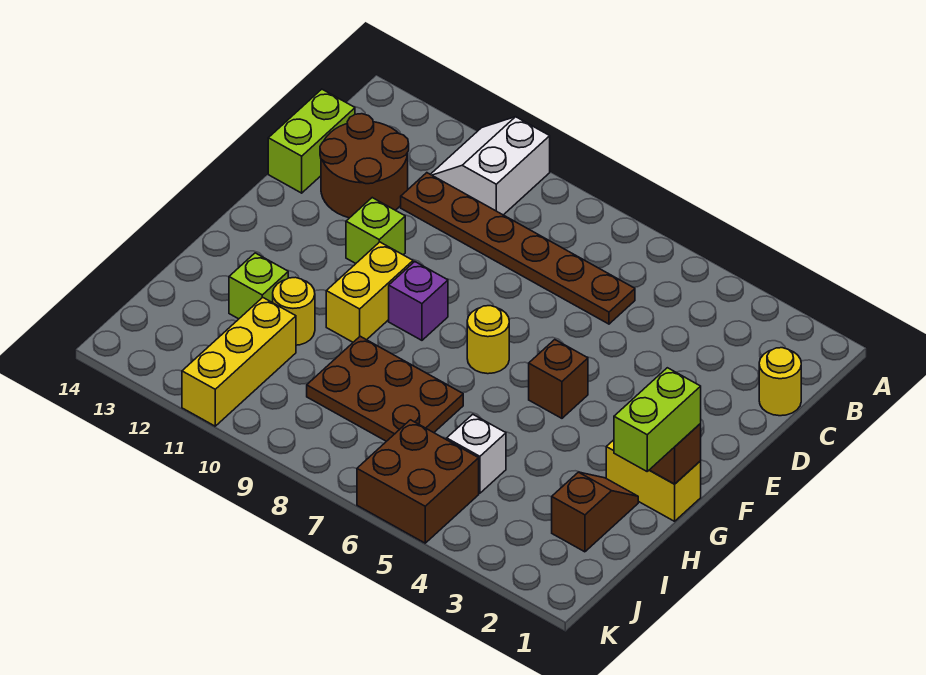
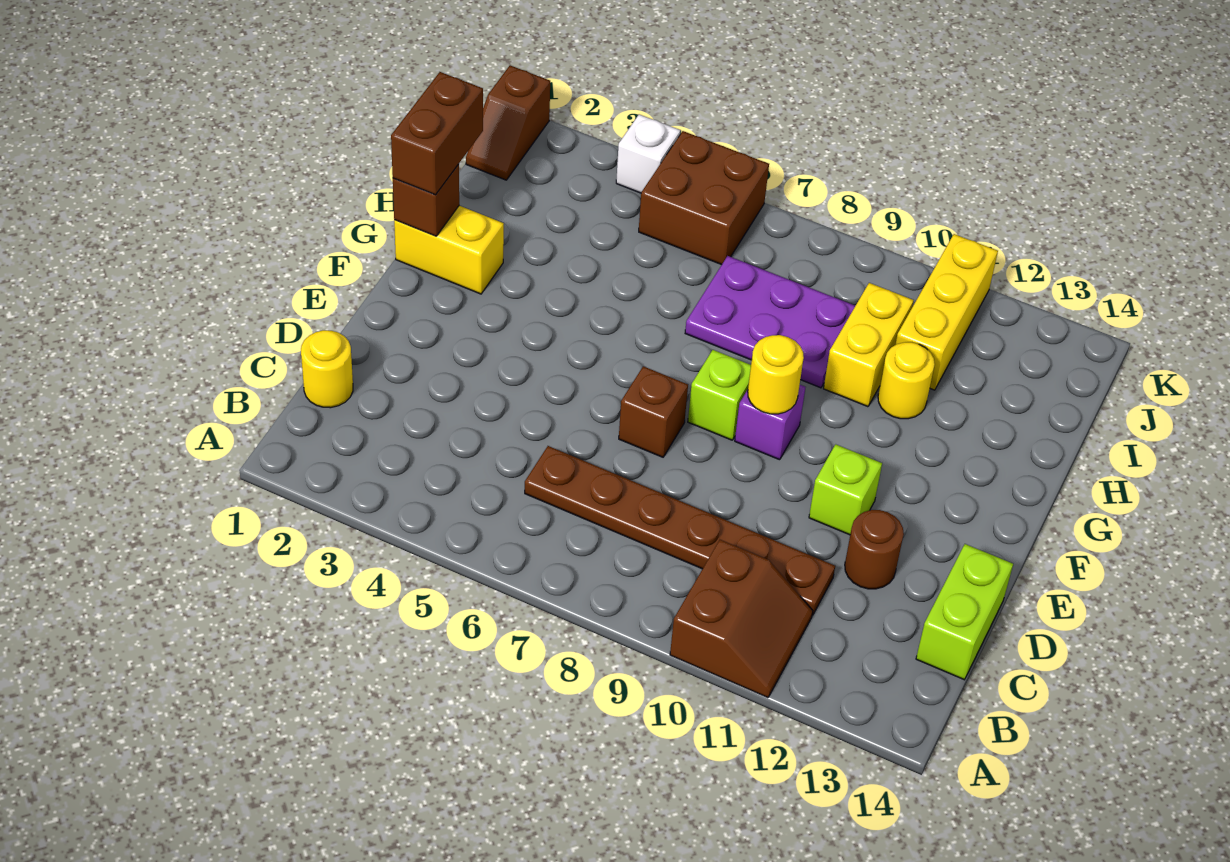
white slope A10:B11 level 1 top 10 -> brown slope A10:B11 level 1 top 10
brown round brick C12:D13 level 1 -> brown round brick D12 level 1
brown brick F5 level 1 -> brown brick E7 level 1
yellow round brick F7 level 1 -> yellow round brick F9 level 2
yellow brick F10:G10 level 1 -> yellow brick H10:I10 level 1
lime brick G1:H1 level 3 -> brown brick G1:H1 level 3
brown slope H2:I2 level 1 top I -> brown slope J1:K1 level 1 top K
brown plate H7:I9 level 1 -> purple plate H7:I9 level 1
lime brick H12 level 1 -> lime brick F8 level 1
white brick I5 level 1 -> white brick K4 level 1

